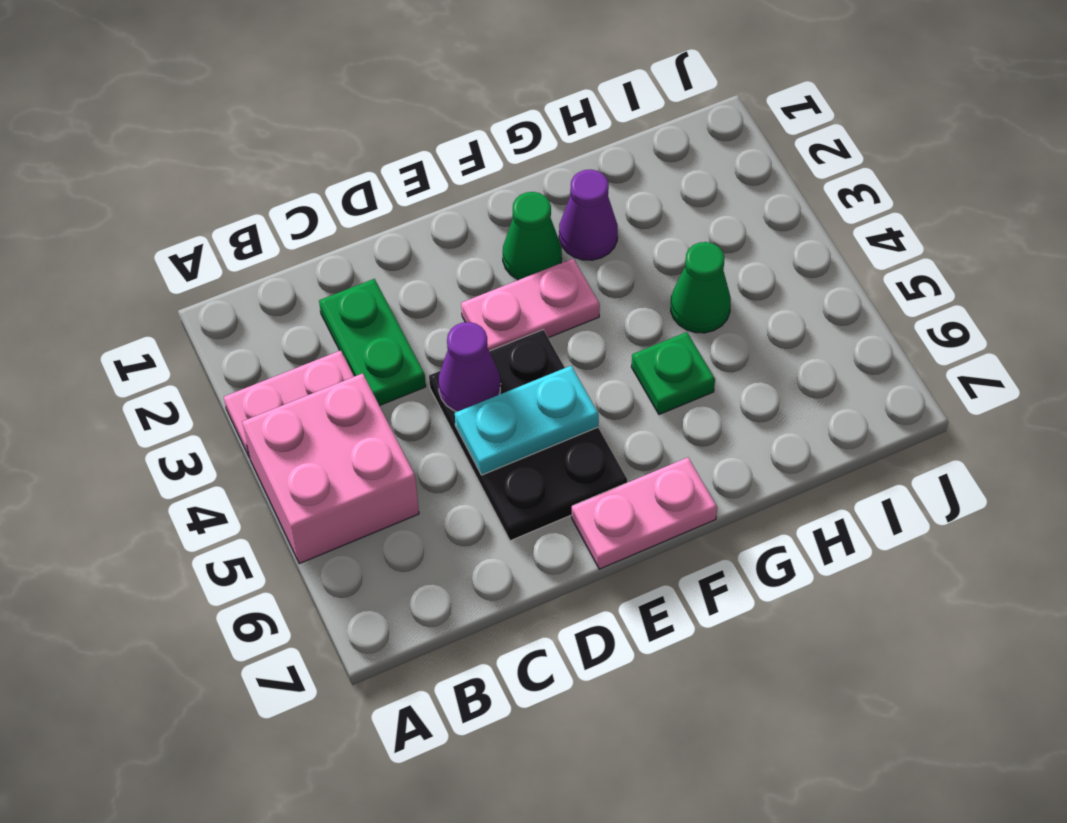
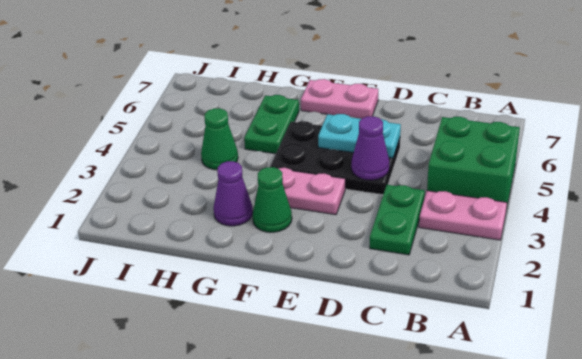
pink brick A4:B5 level 1 -> green brick A4:B5 level 1
black plate D4:E6 level 1 -> black plate D4:F5 level 1
green plate G5 level 1 -> green plate G5:G6 level 1

